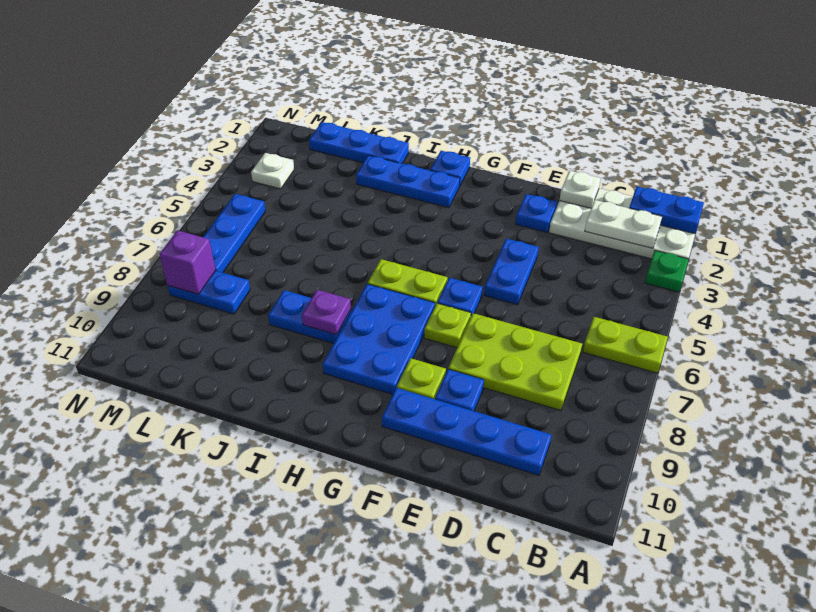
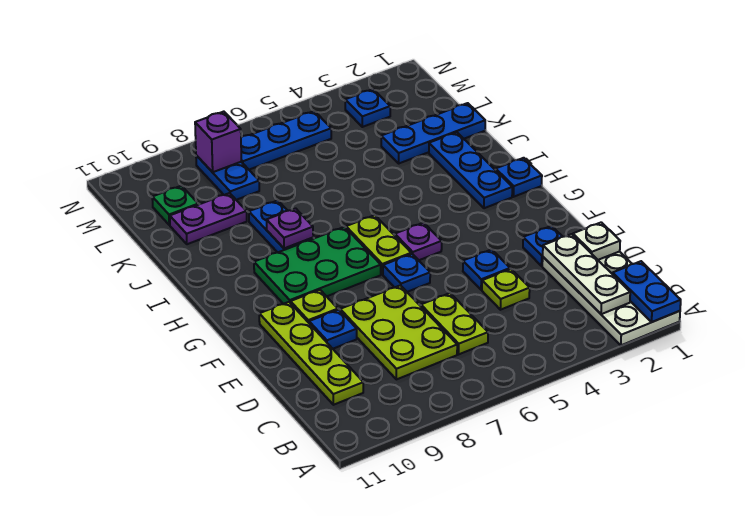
green plate A3 level 1 -> green plate L10 level 1
lime plate A6:B6 level 1 -> lime plate C6:D6 level 1
white plate B2:C2 level 2 -> white plate B2:D2 level 2
blue plate C10:F10 level 1 -> lime plate C10:F10 level 1
blue plate E4:E5 level 1 -> blue plate E4 level 1
lime plate F7 level 1 -> lime plate D4 level 1
none -> purple plate G5 level 1
blue plate G7:H9 level 1 -> green plate G7:H9 level 1
blue plate J1:L1 level 1 -> blue plate K1:K3 level 1
none -> purple plate K9:K10 level 1
white plate M3 level 1 -> blue plate M3 level 1

